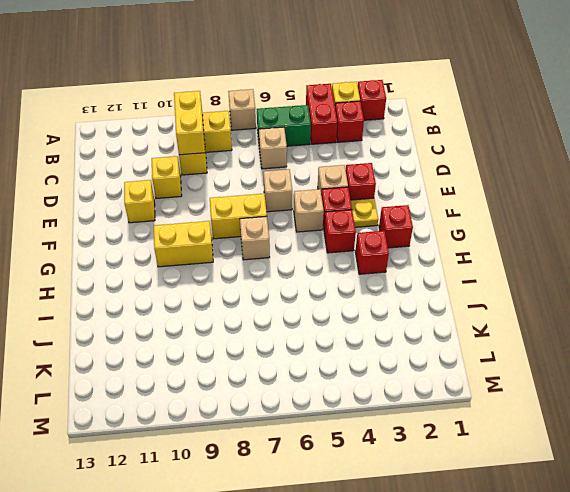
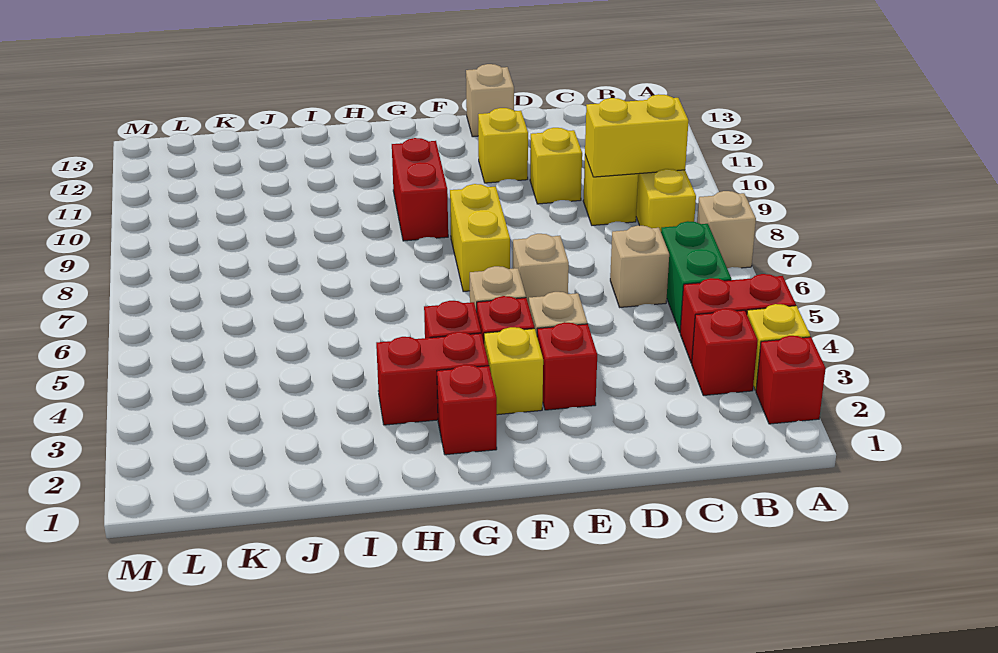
yellow plate F3 level 1 -> yellow brick F3 level 1
tan brick G7 level 1 -> tan brick E13 level 1
yellow brick G9:G10 level 1 -> red brick G9:G10 level 1
red brick H3 level 1 -> red brick G3:H3 level 1

